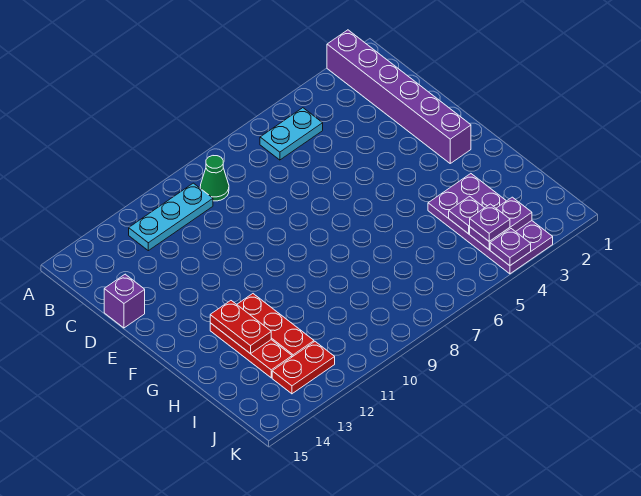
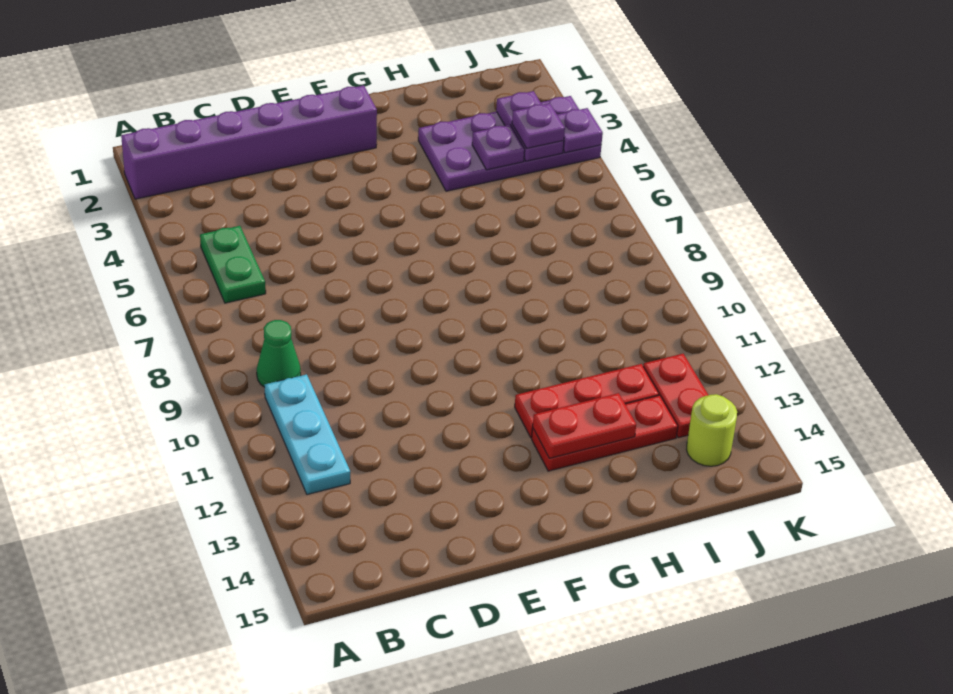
cyan plate B5:B6 level 1 -> green plate B5:B6 level 1
purple brick D15 level 1 -> none
none -> lime round brick J14 level 1

